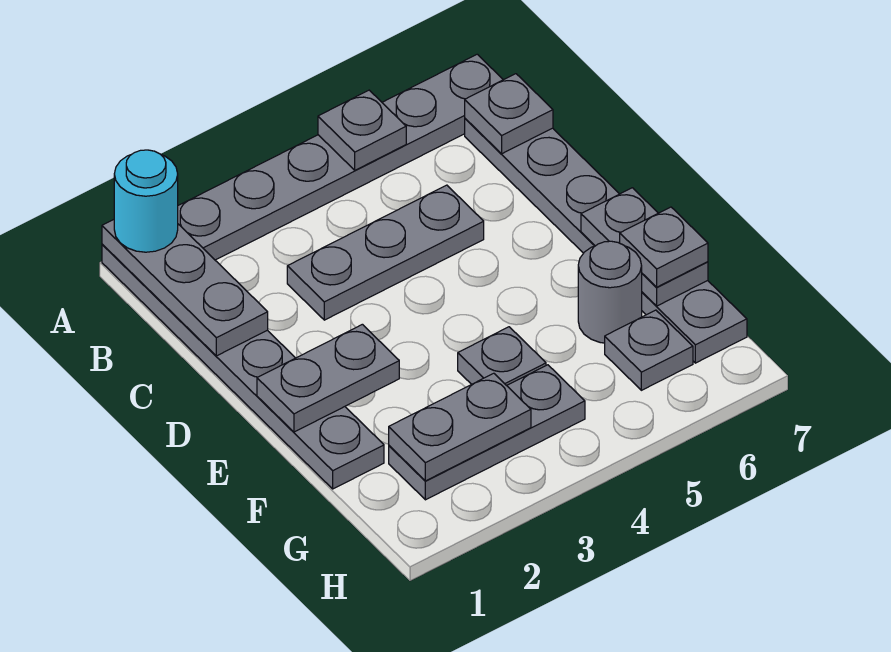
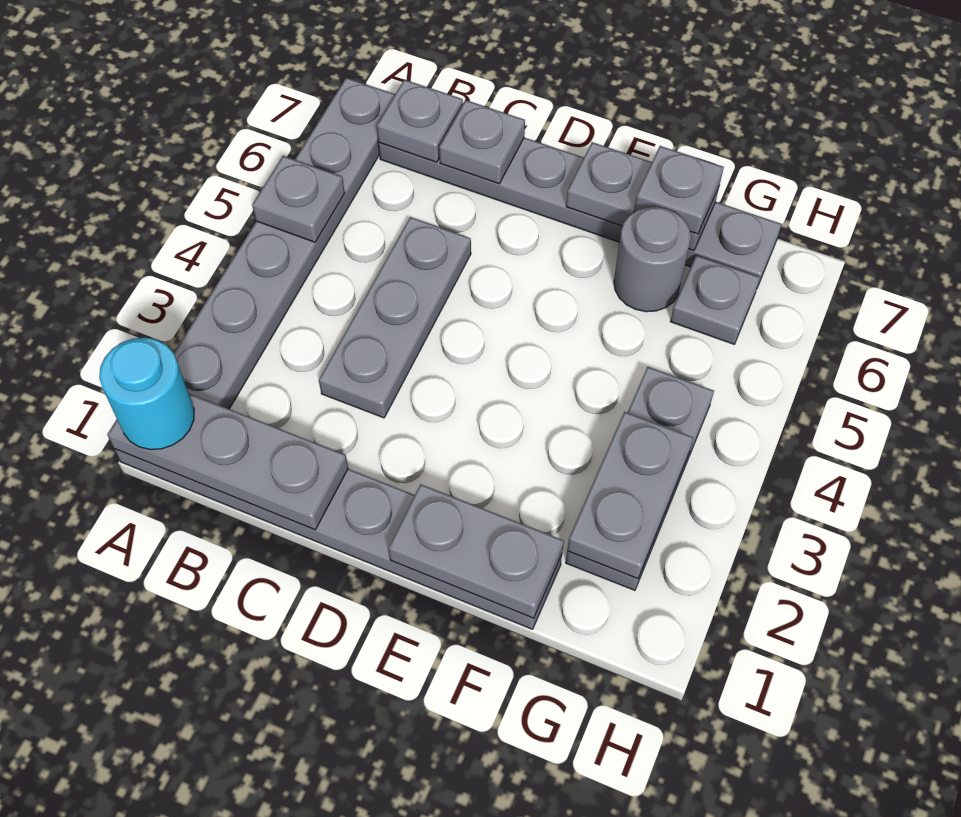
grey plate E1:E2 level 2 -> grey plate E1:F1 level 2
grey plate F4 level 1 -> grey plate C7 level 2

